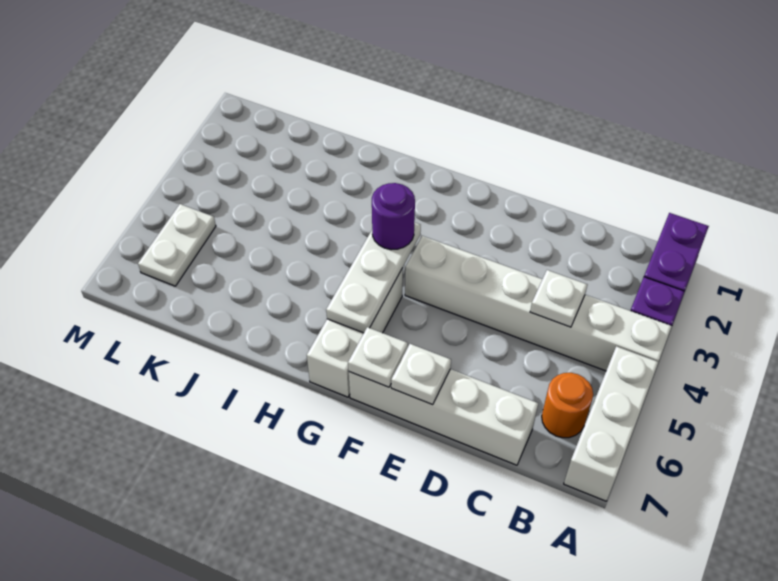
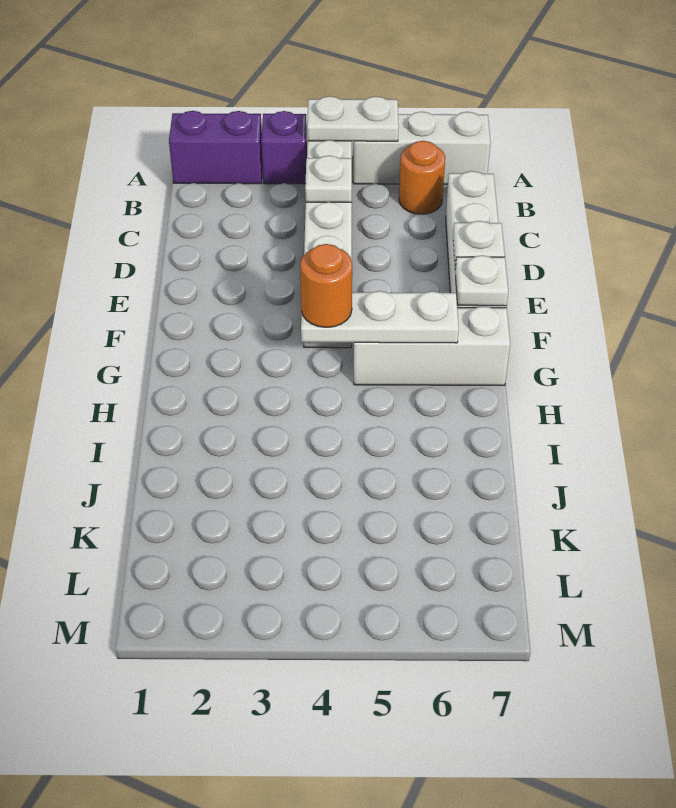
purple round brick G4 level 3 -> orange round brick G4 level 3
white plate L5:L6 level 1 -> white plate A4:A5 level 2

